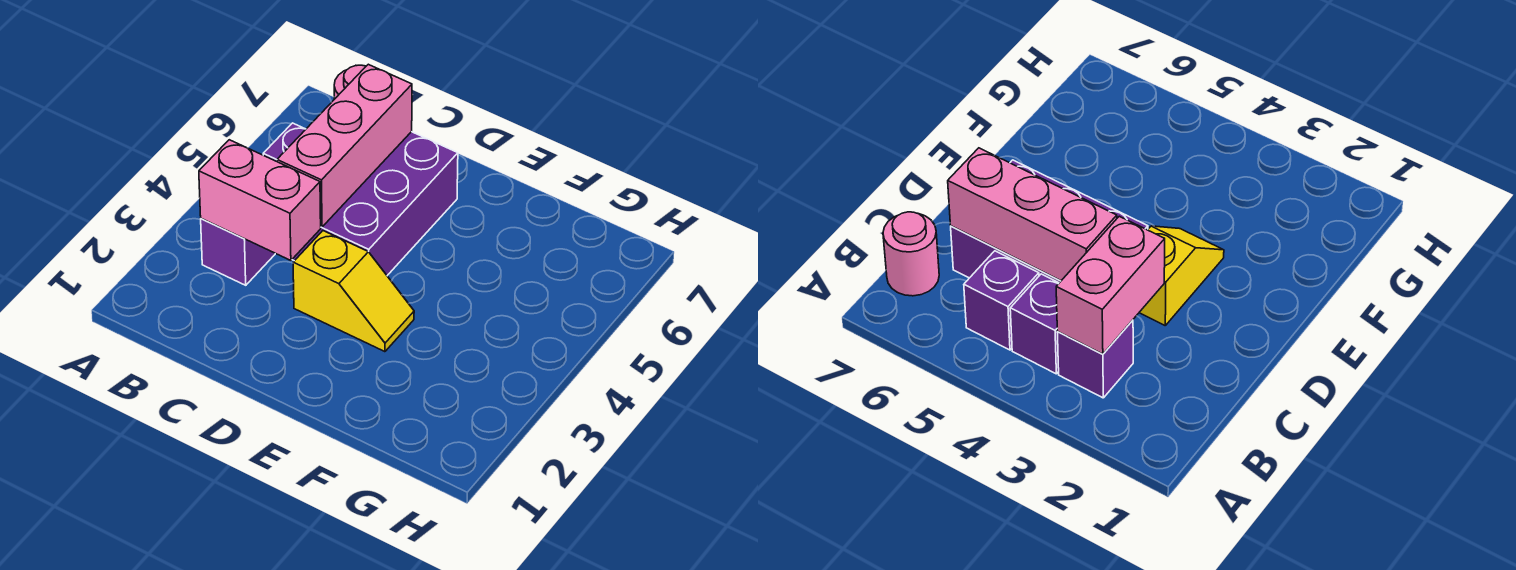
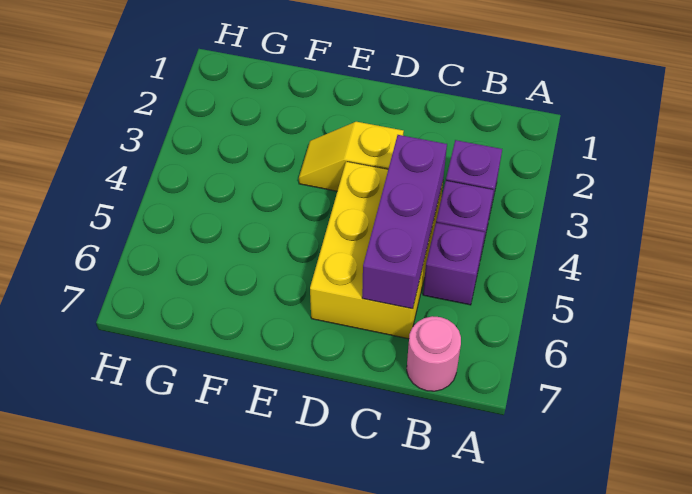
pink brick B3:C3 level 2 -> none
purple brick C4:D6 level 1 -> yellow brick C4:D6 level 1
pink brick C4:C6 level 2 -> purple brick C4:C6 level 2

